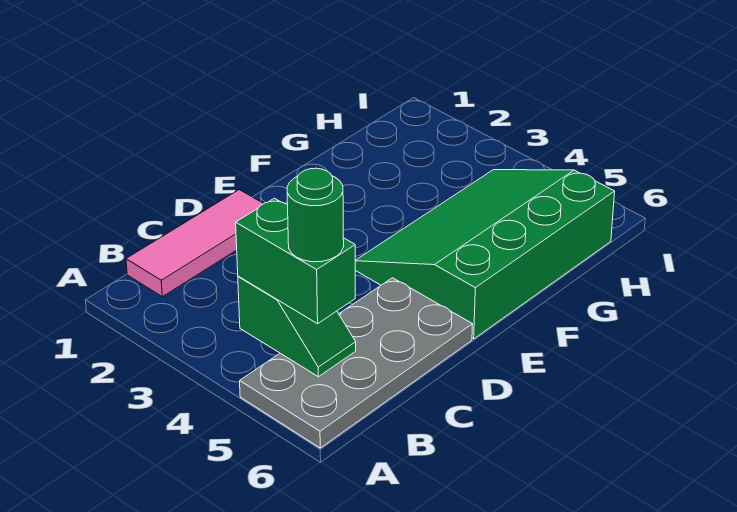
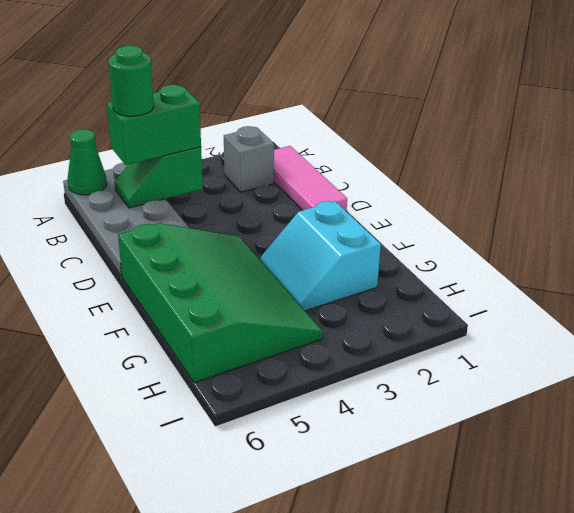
none -> green cone A6 level 2
none -> grey brick B2 level 1
none -> cyan slope F2:G3 level 1 top 2

